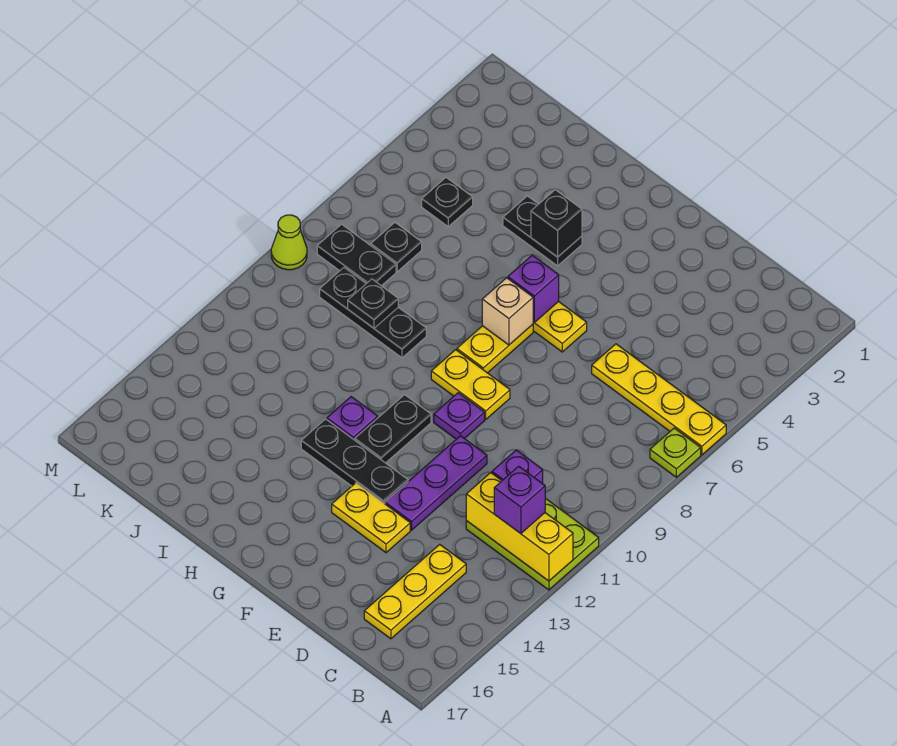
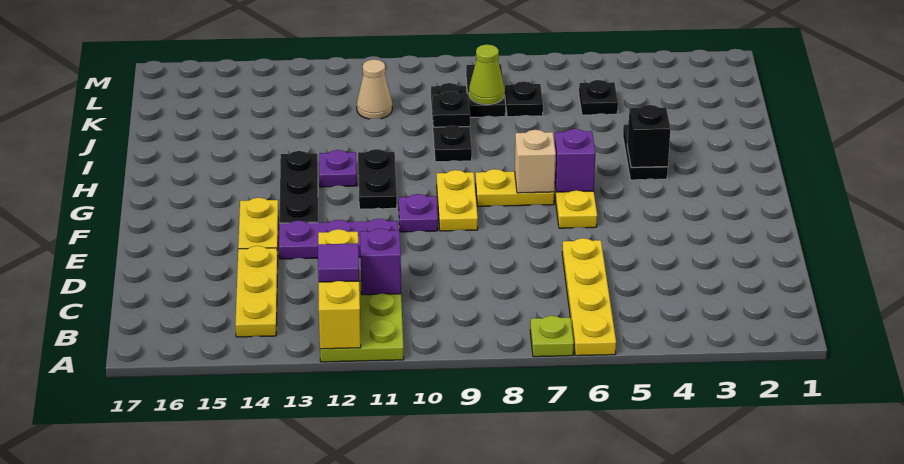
purple brick B12 level 3 -> purple tile B12 level 3
yellow plate C14:C16 level 1 -> yellow plate B14:D14 level 1
black plate G11:G12 level 1 -> black plate G11:H11 level 1
none -> tan cone K11 level 1
lime cone M9 level 1 -> lime cone K8 level 2

